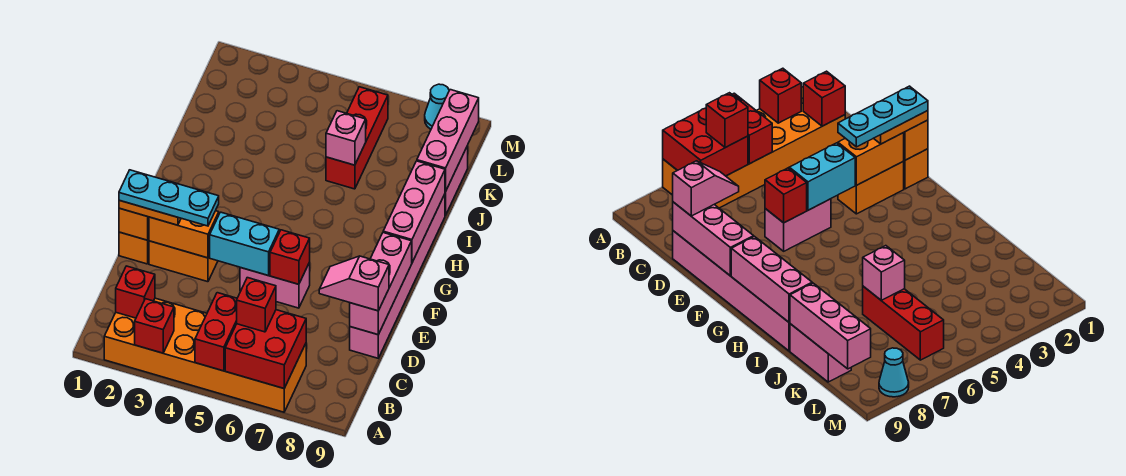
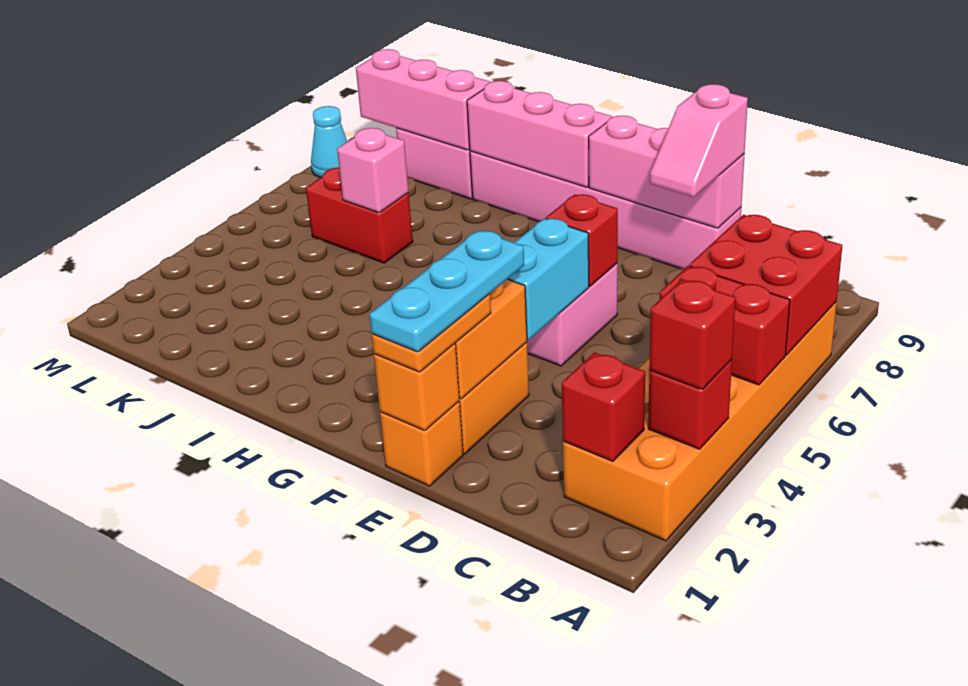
red brick B6 level 3 -> red brick A3 level 3
red brick J6:L6 level 1 -> red brick J6:K6 level 1

